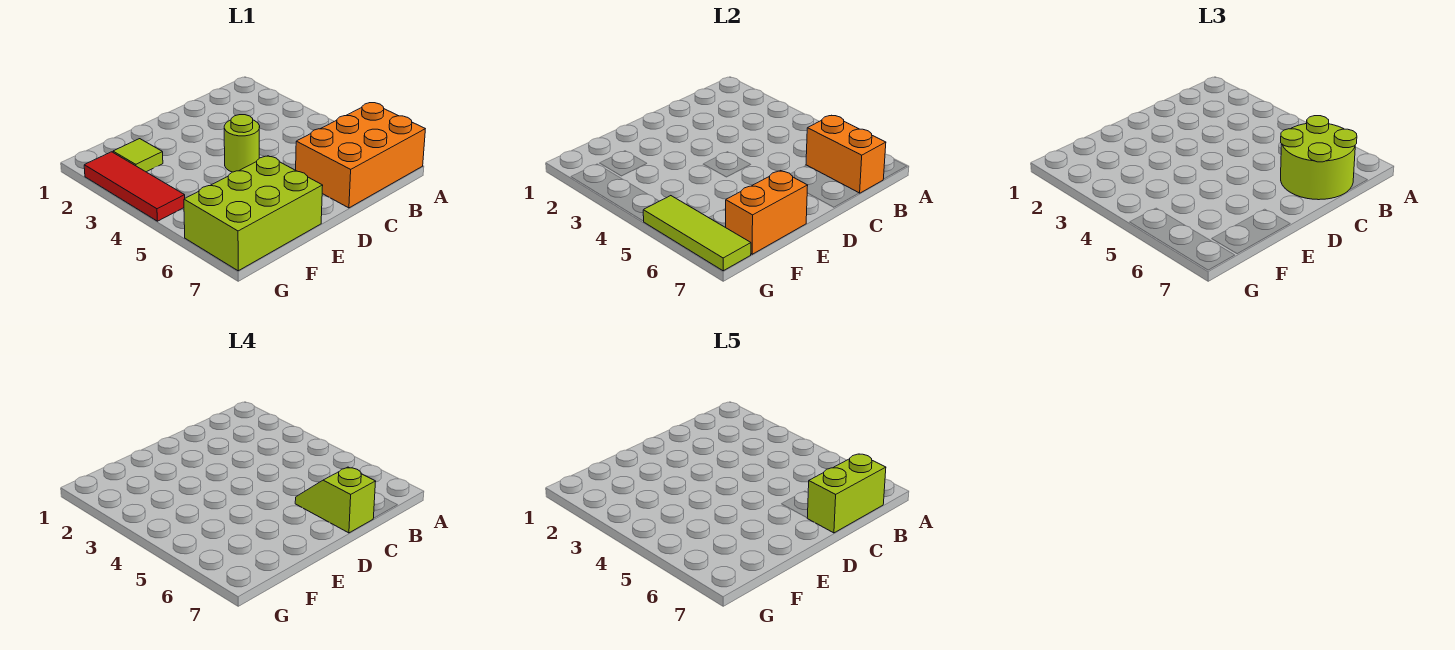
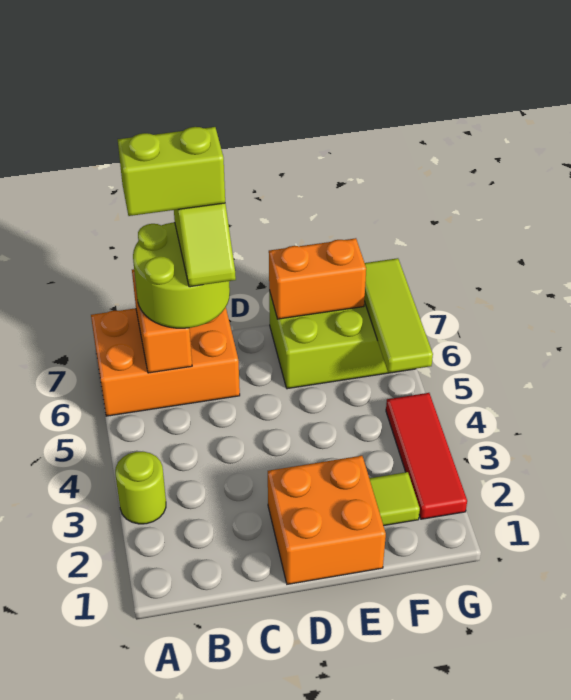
none -> orange brick D1:E2 level 1
lime round brick D4 level 1 -> lime round brick A3 level 1

